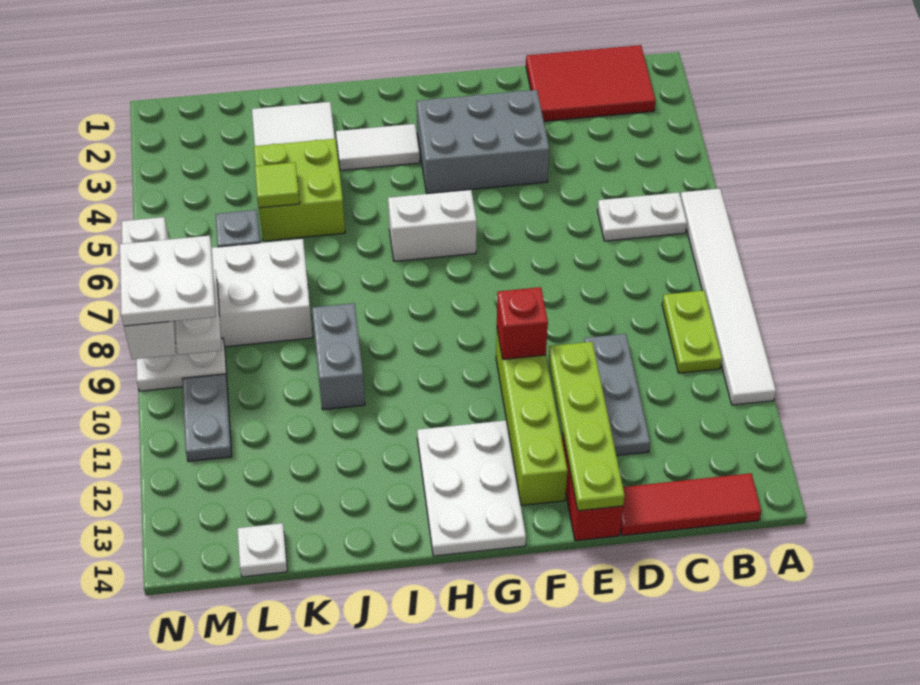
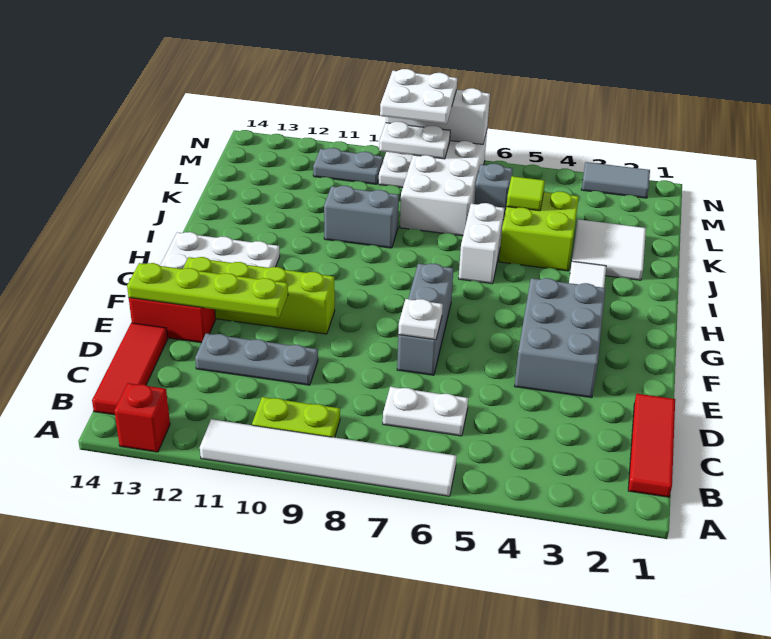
red tile B1:D2 level 1 -> red tile B1:D1 level 1
white plate B6:C6 level 1 -> white plate C6:C7 level 1
none -> grey brick E7:G7 level 1
red brick F10 level 2 -> red brick A13 level 1
white brick G6:H6 level 1 -> white brick I6:J6 level 1
white plate L14 level 1 -> white plate E7 level 2
none -> grey tile N2:N3 level 1

